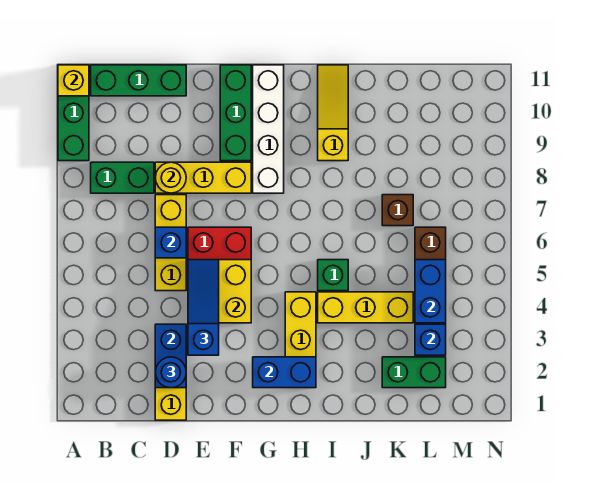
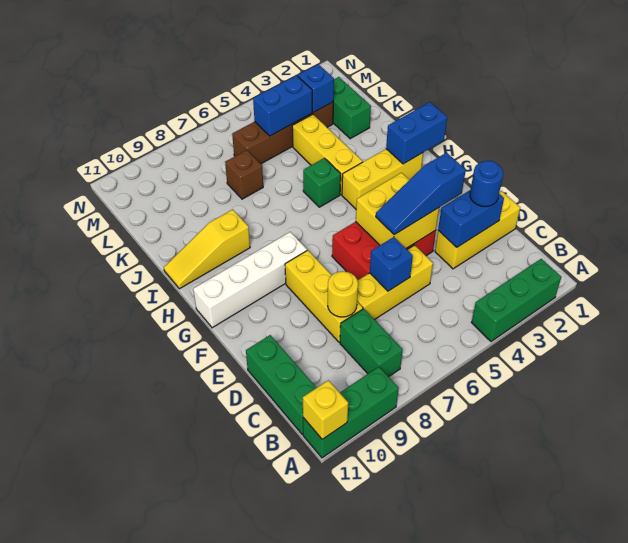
green brick F9:F11 level 1 -> green brick A2:A4 level 1
blue brick G2:H2 level 2 -> blue brick H1:H2 level 2

